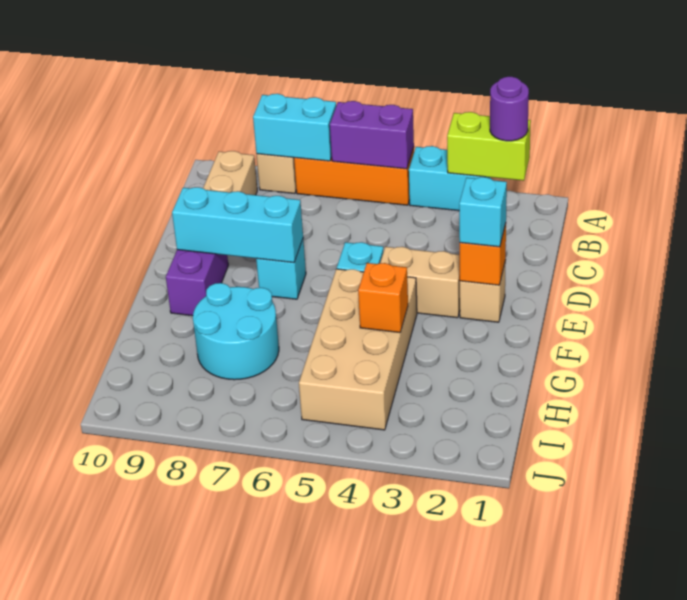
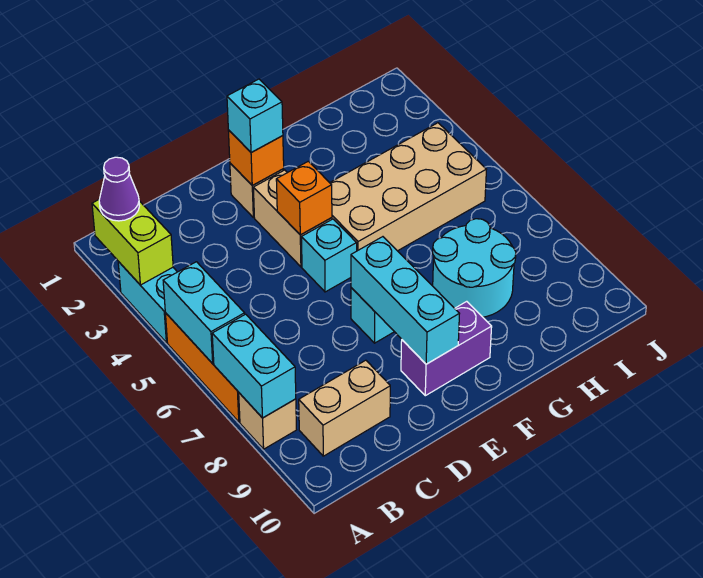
purple round brick A2 level 3 -> purple cone A2 level 3
purple brick A5:A6 level 2 -> cyan brick A5:A6 level 2
orange brick G4 level 2 -> orange brick E4 level 2

